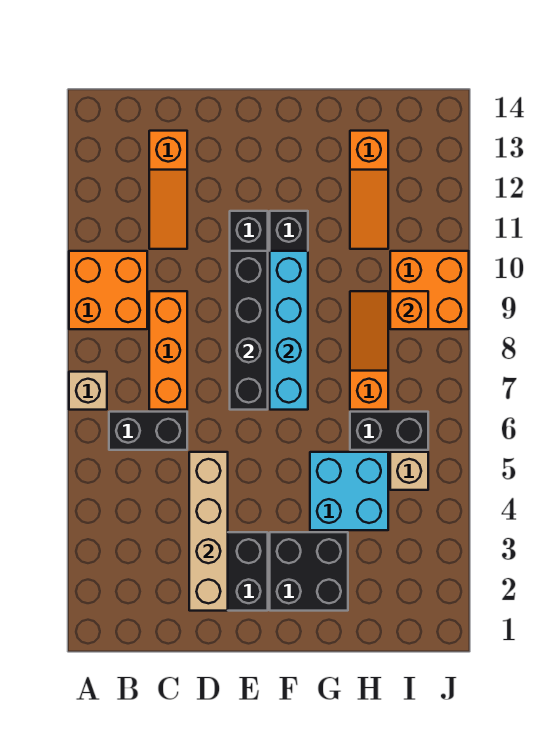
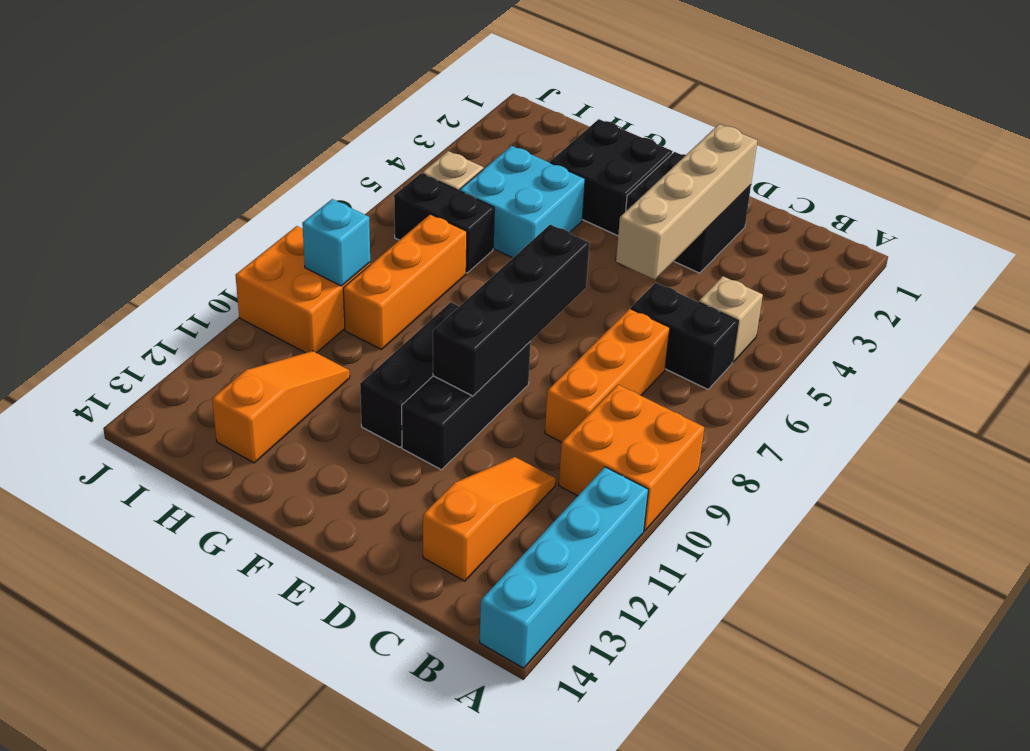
tan brick A7 level 1 -> tan brick B5 level 1
cyan brick F7:F10 level 2 -> cyan brick A11:A14 level 1
orange slope H7:H9 level 1 top 7 -> orange brick H7:H9 level 1
orange brick I9 level 2 -> cyan brick I9 level 2

